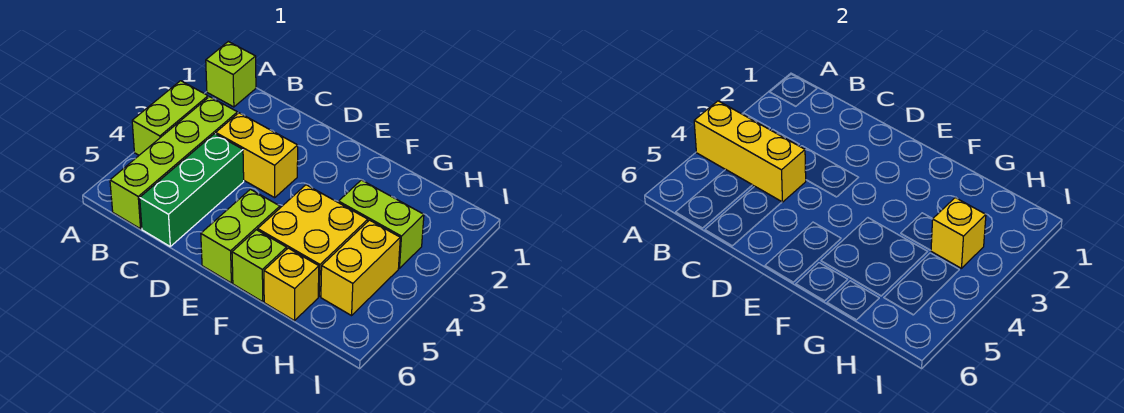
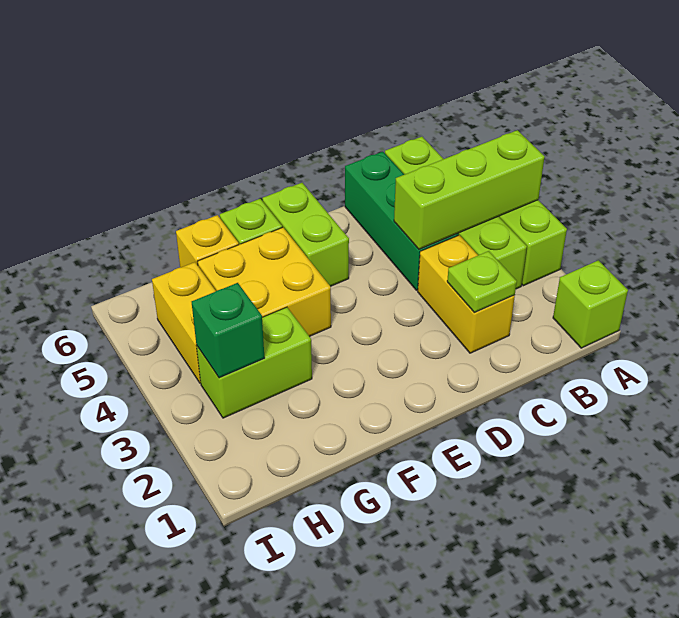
yellow brick A4:C4 level 2 -> lime brick A4:C4 level 2
none -> lime plate C2 level 2
yellow brick C3:D3 level 1 -> yellow brick C2:C3 level 1
yellow brick H3 level 2 -> green brick H3 level 2

